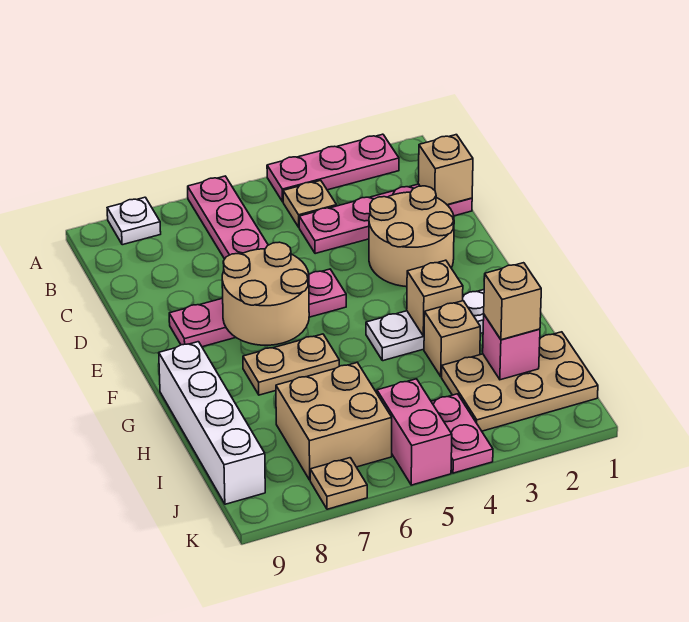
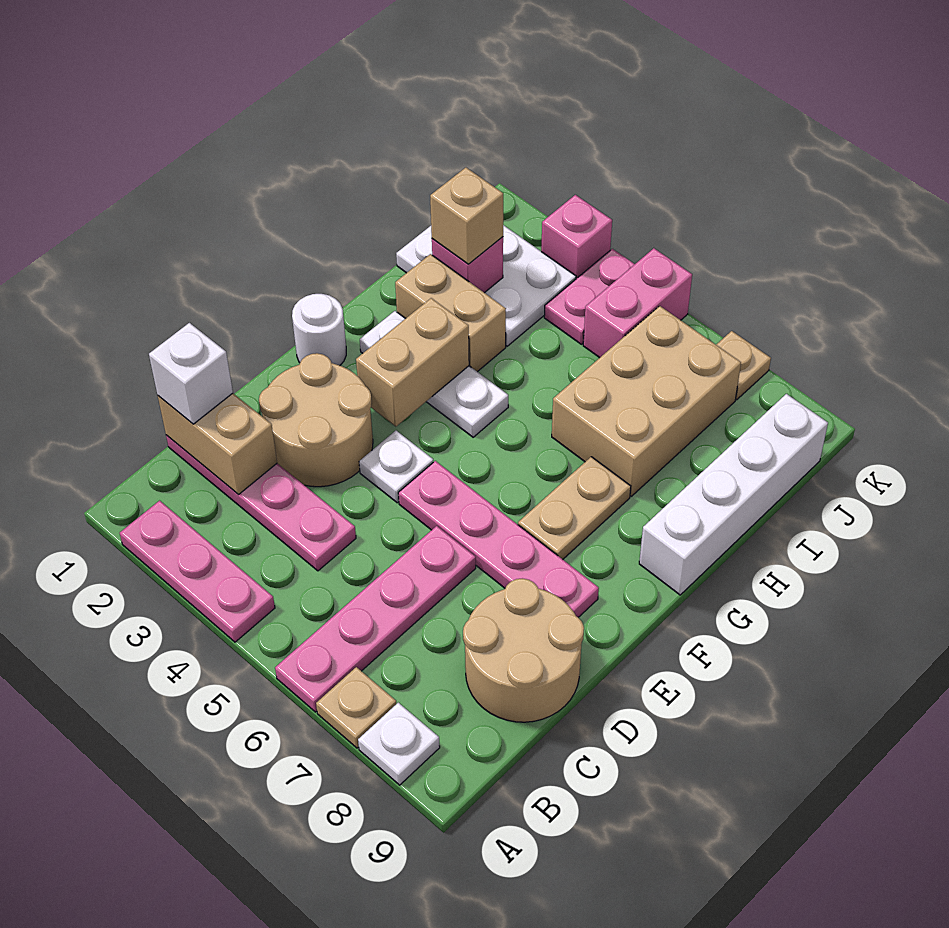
tan plate B4 level 1 -> tan plate A7 level 1
tan brick C1 level 2 -> tan brick C1:C2 level 2
none -> white brick C1 level 3
none -> white plate E4 level 1
tan round brick E6:F7 level 2 -> tan round brick C8:D9 level 1
none -> white round brick F1 level 1
tan brick G3 level 2 -> tan brick F3:G3 level 2
tan plate G6:G7 level 1 -> tan plate F7:G7 level 1
tan brick H3 level 1 -> tan brick H2:H3 level 1
tan plate I1:J3 level 1 -> white plate I1:J3 level 1
tan brick I6:J7 level 1 -> tan brick H6:J7 level 1
none -> pink brick K3 level 1

